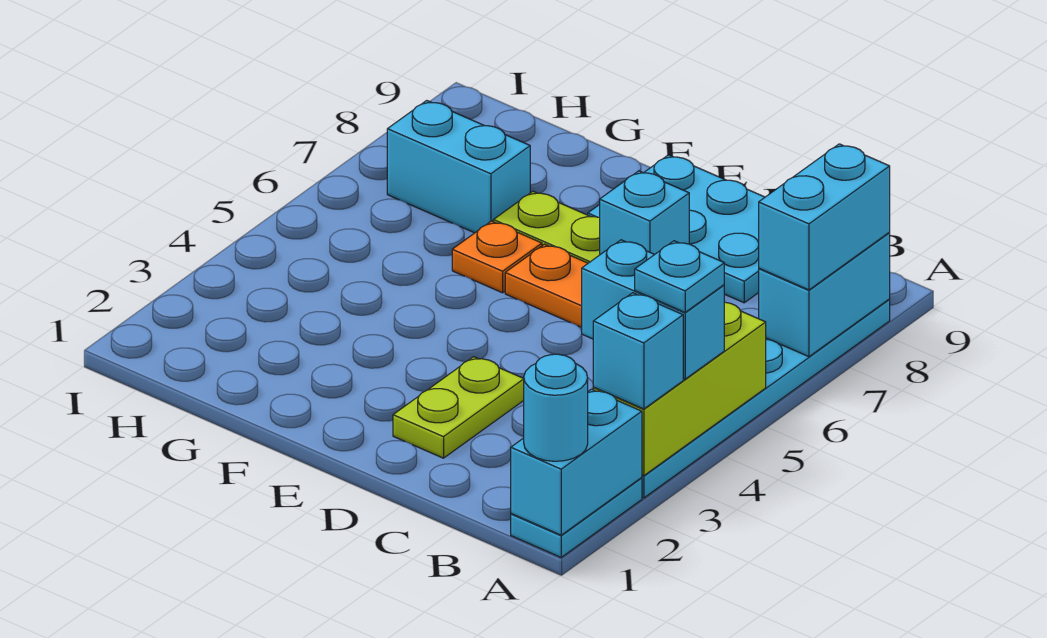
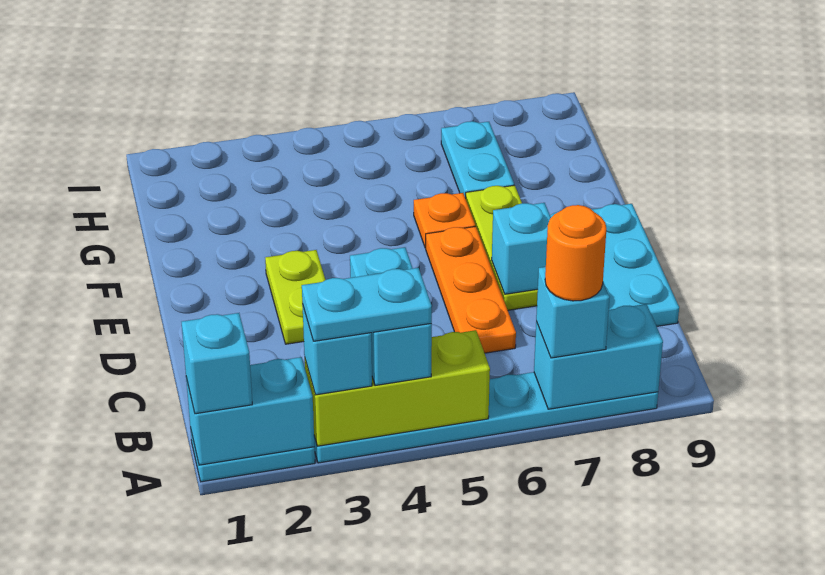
cyan round brick A1 level 3 -> cyan brick A1 level 3
cyan plate A4 level 4 -> cyan plate A3:A4 level 4
cyan brick A7:A8 level 3 -> cyan brick A7 level 3
none -> orange round brick A7 level 4
lime plate D2:D3 level 1 -> lime plate D3:E3 level 1
cyan brick G7:H7 level 1 -> cyan plate G7:H7 level 1

